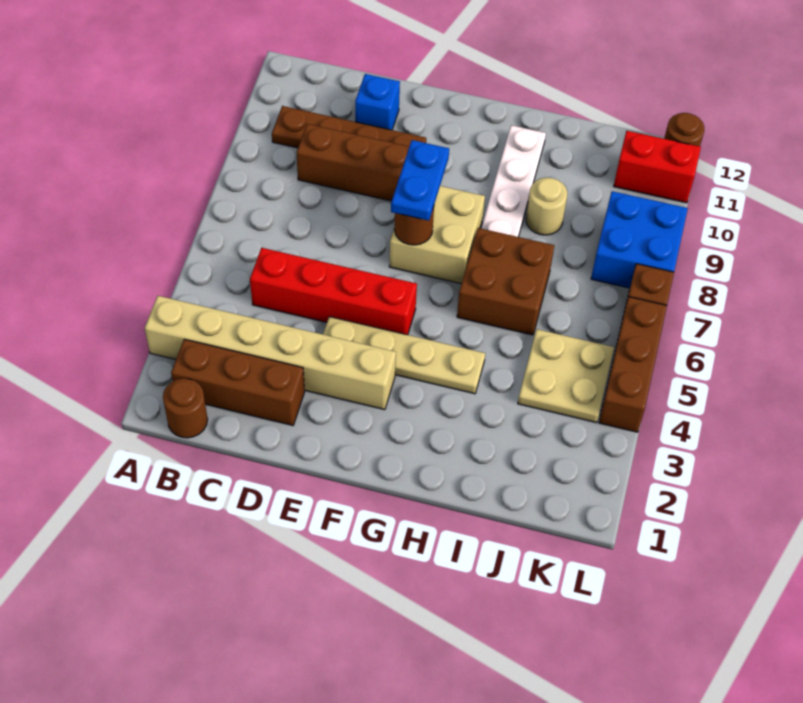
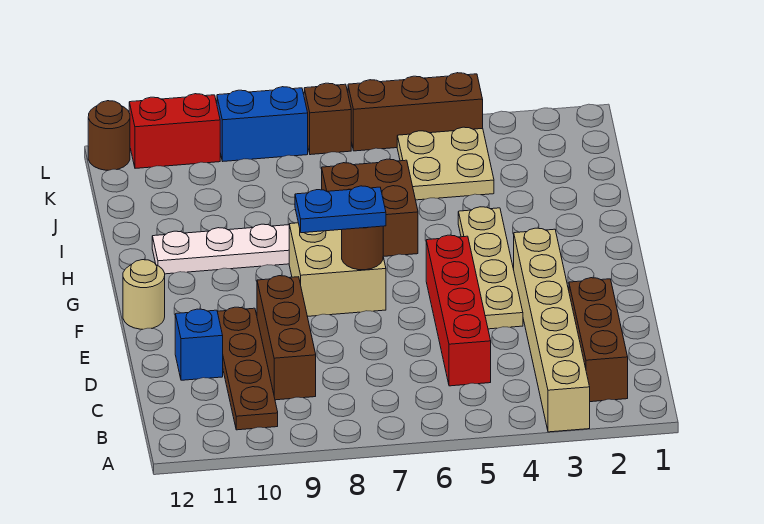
brown round brick B1 level 1 -> none
tan round brick I9 level 1 -> tan round brick F12 level 1
blue brick K8:L9 level 1 -> blue brick L8:L9 level 1
red brick K11:L11 level 1 -> red brick L10:L11 level 1

